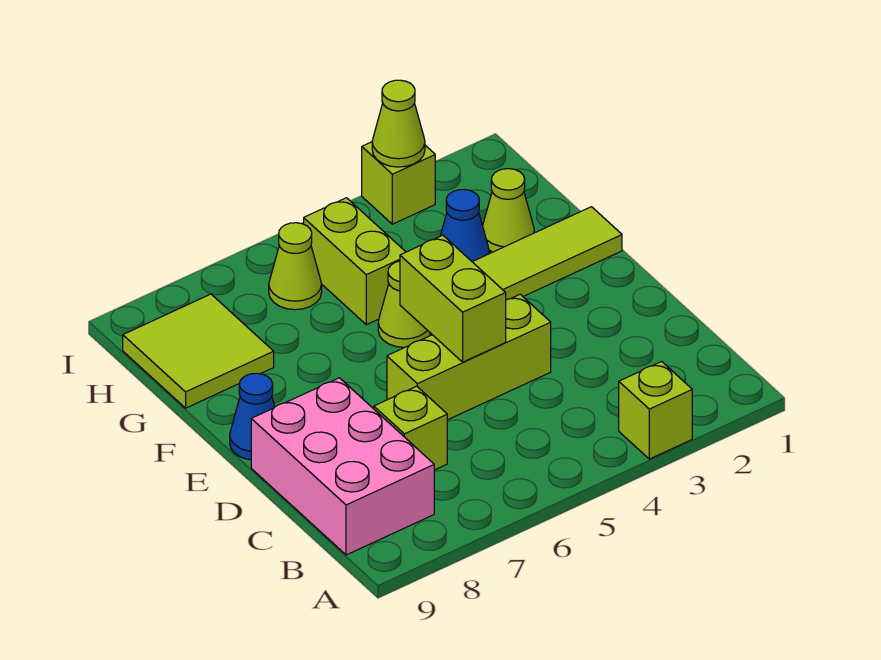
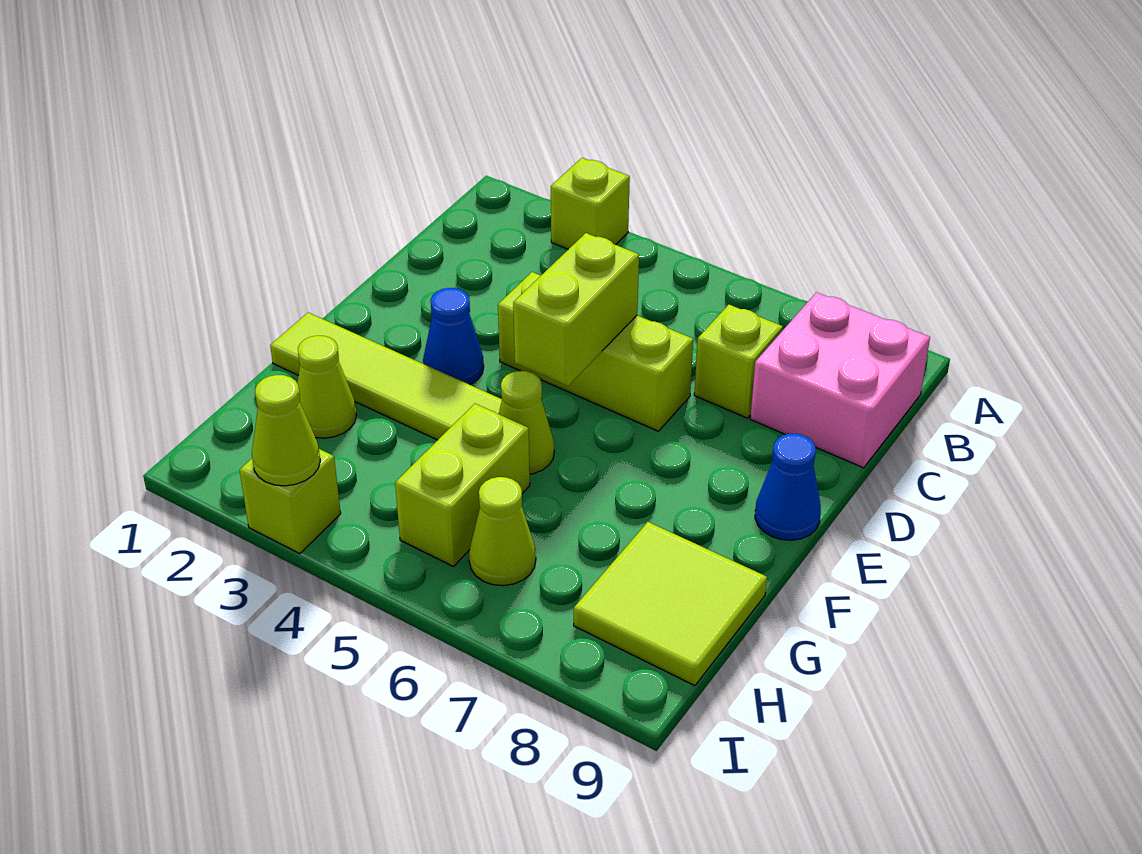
pink brick B8:D9 level 1 -> pink brick B8:C9 level 1
blue cone G3 level 1 -> blue cone E3 level 1

